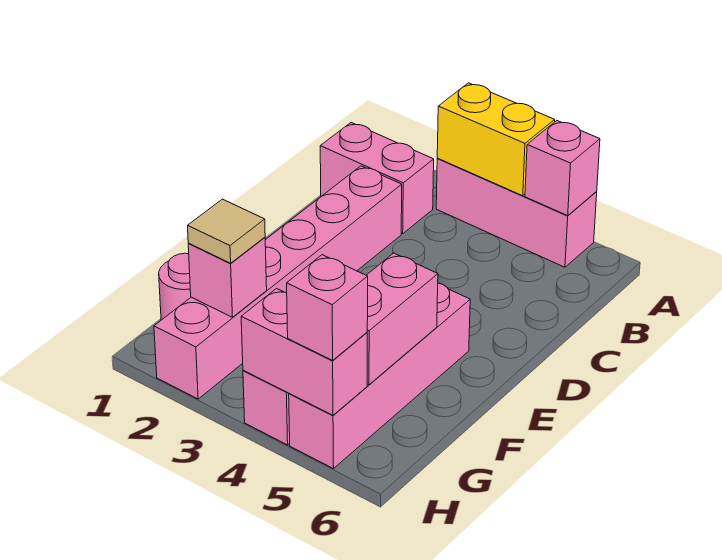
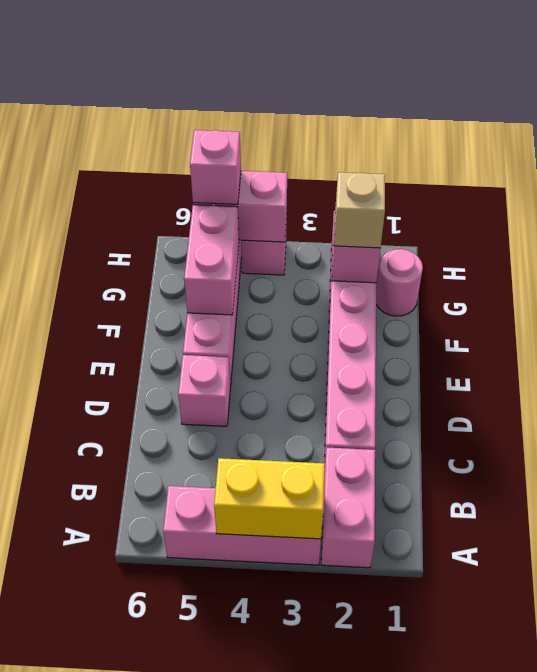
pink brick A5 level 2 -> pink brick D5 level 1
pink brick B1:B2 level 1 -> pink brick A2:B2 level 1
tan tile G2 level 3 -> tan brick G2 level 3

